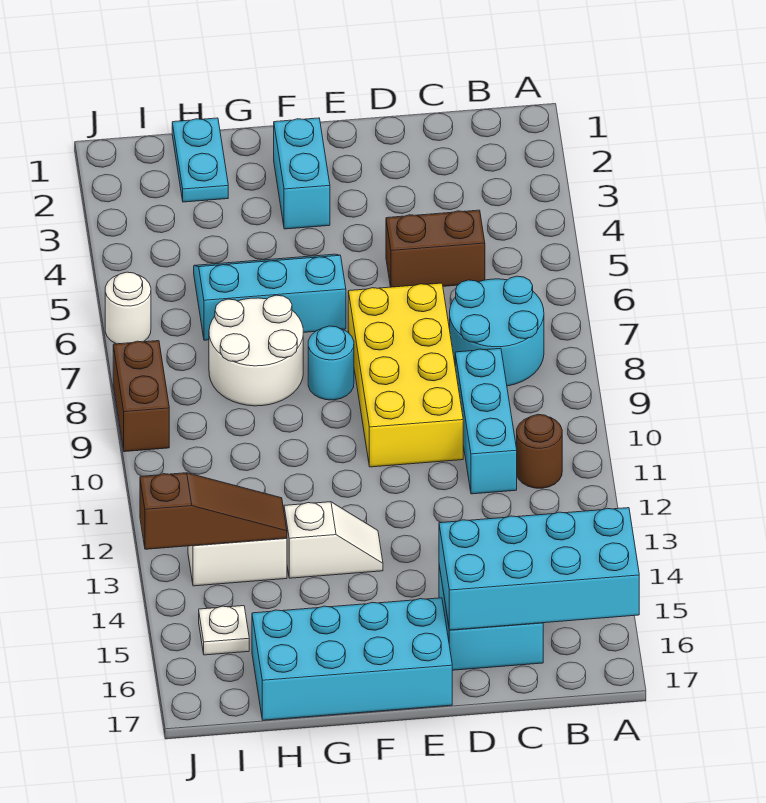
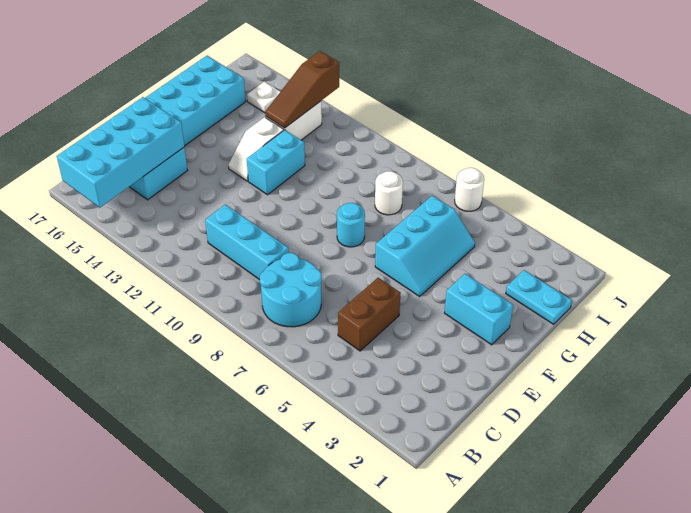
brown round brick B11 level 1 -> none
yellow brick D7:E10 level 1 -> none
none -> cyan brick F12:G12 level 1
white round brick G7:H8 level 1 -> white round brick H8 level 1
brown brick J8:J9 level 1 -> none

